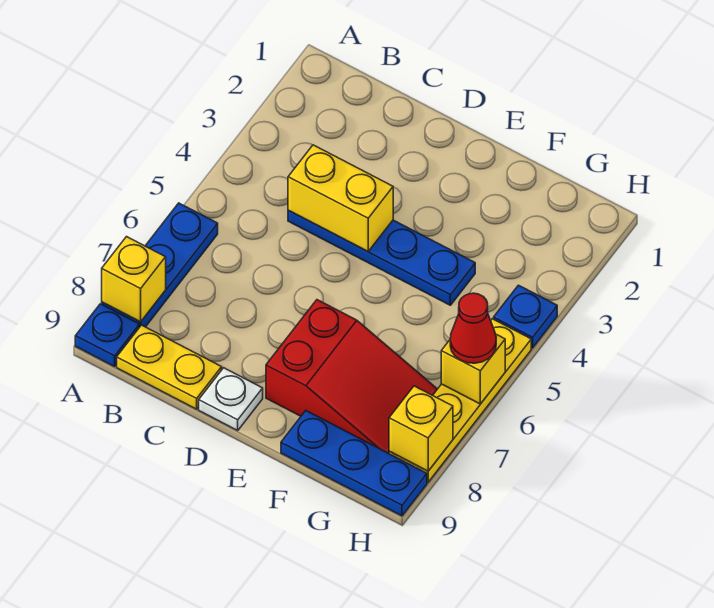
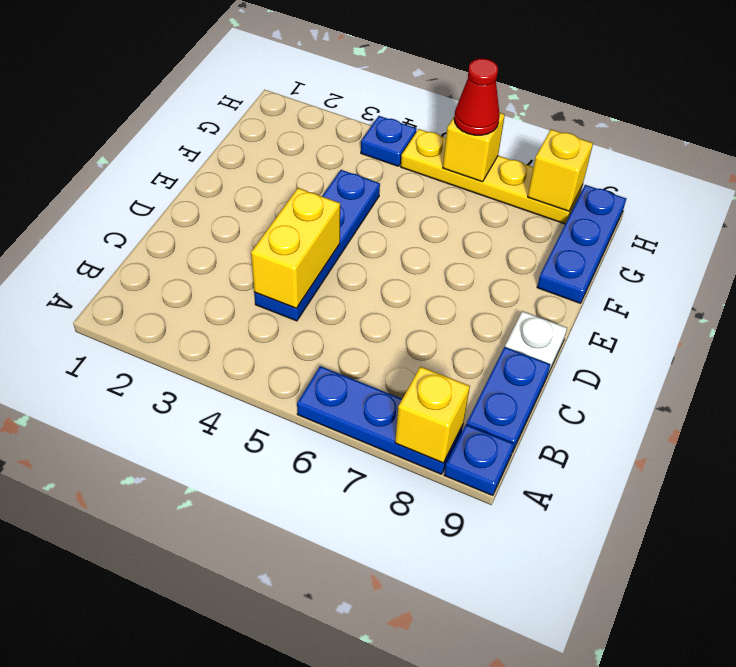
yellow plate B9:C9 level 1 -> blue plate B9:C9 level 1
red slope E7:G8 level 1 top E -> none

